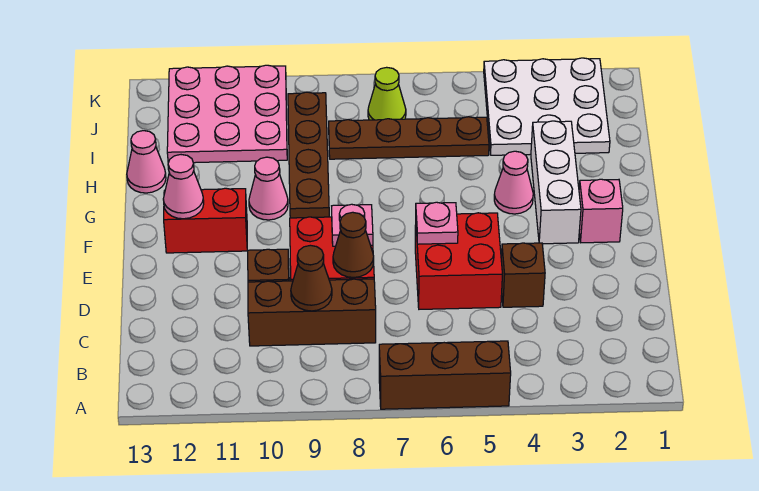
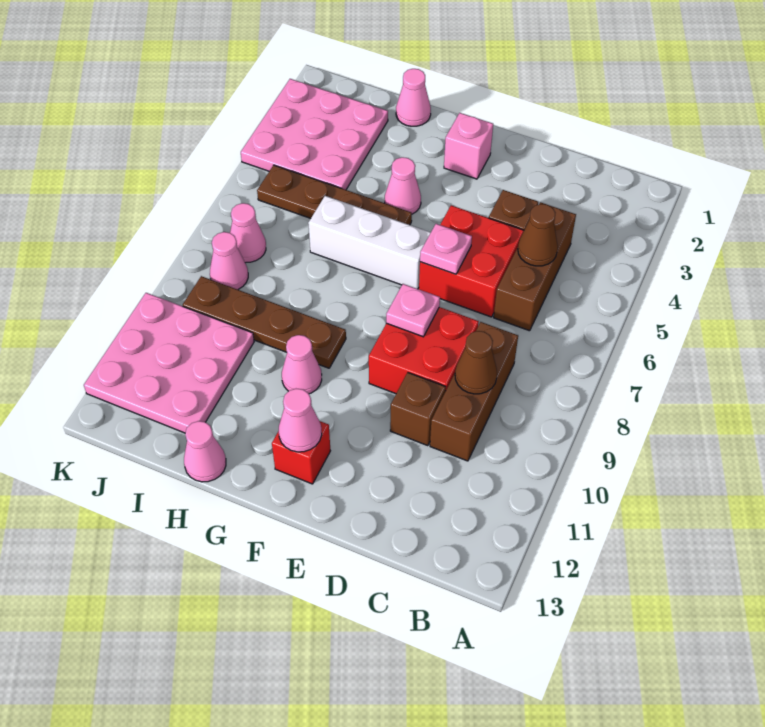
brown brick A5:A7 level 1 -> brown brick C4:C6 level 1
brown cone D8 level 2 -> brown cone C5 level 2
white brick F3:H3 level 1 -> white brick F6:H6 level 1
red brick F11:F12 level 1 -> red brick F12 level 1
none -> pink cone H1 level 1
white plate I2:K4 level 1 -> pink plate I2:K4 level 1
brown plate I5:I8 level 1 -> brown plate G5:J5 level 1
lime cone J7 level 1 -> pink cone J7 level 1
none -> pink cone J8 level 1

